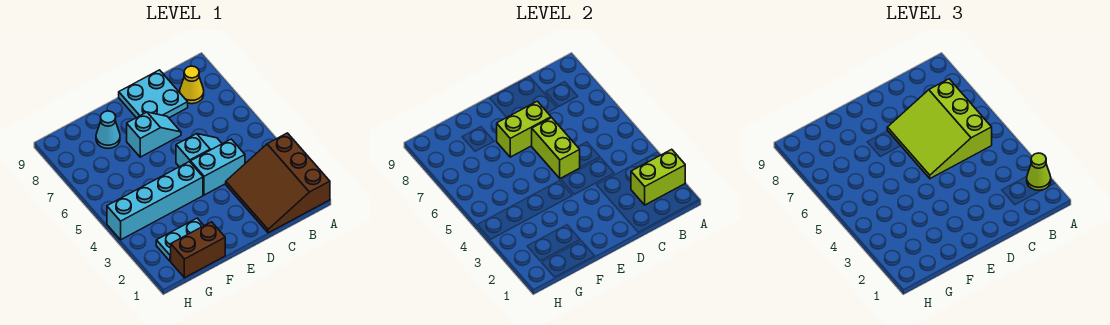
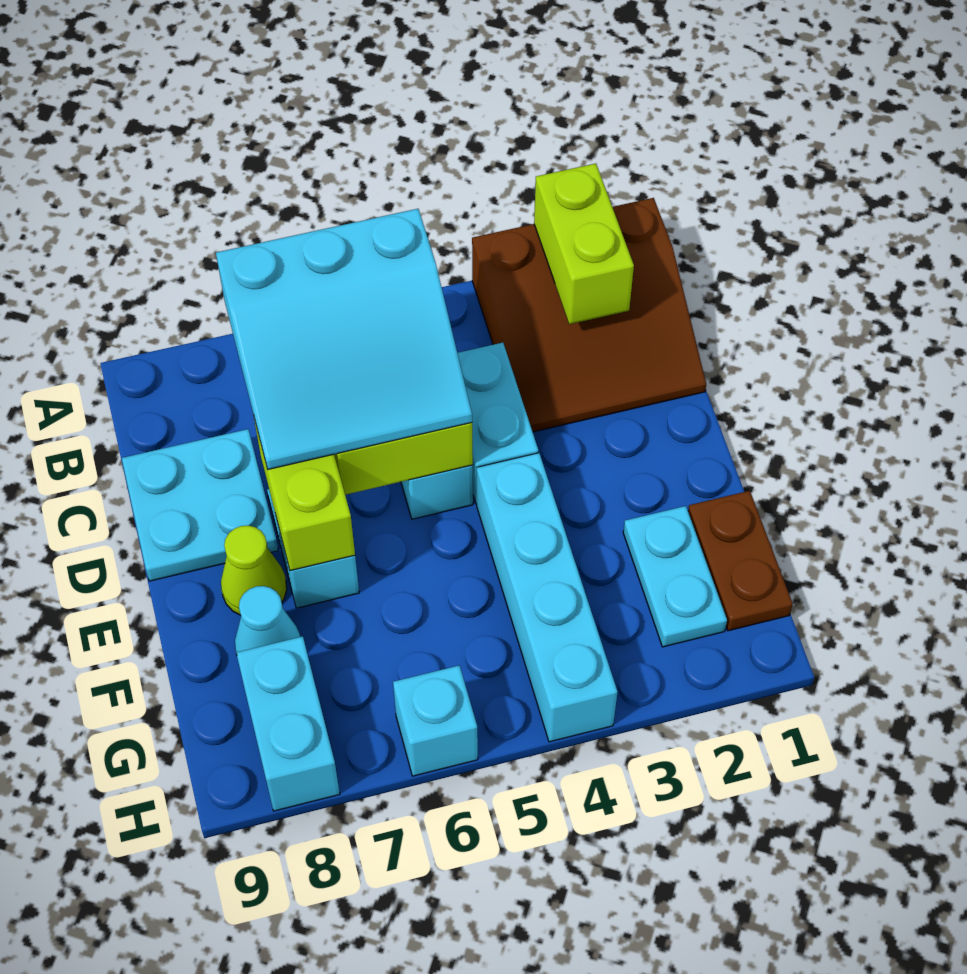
lime cone A2 level 3 -> lime cone E8 level 1
lime slope B5:D7 level 3 top B -> cyan slope B5:D7 level 3 top B
yellow cone B8 level 1 -> none
brown brick F1:G1 level 1 -> brown plate F1:G1 level 1
none -> cyan brick G8:H8 level 1
none -> cyan brick H6 level 1

